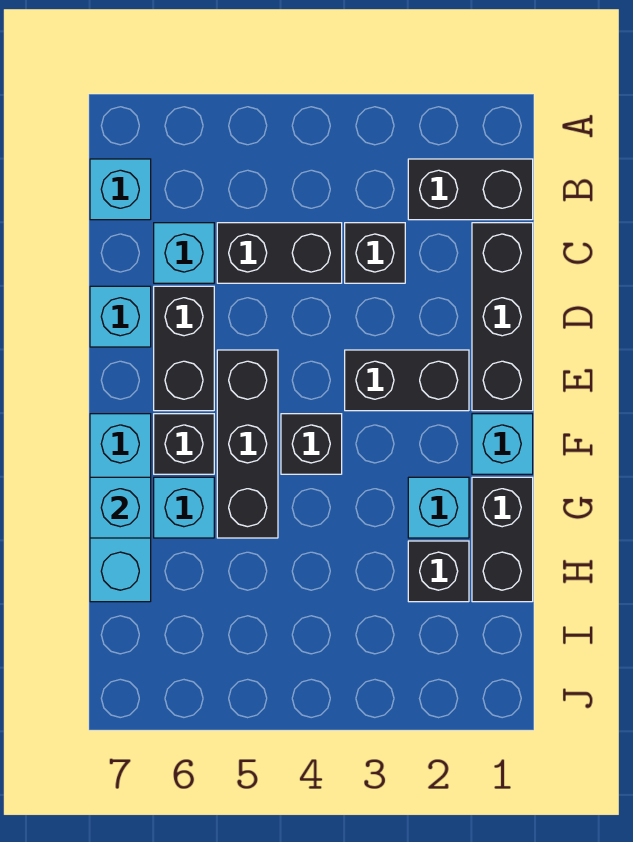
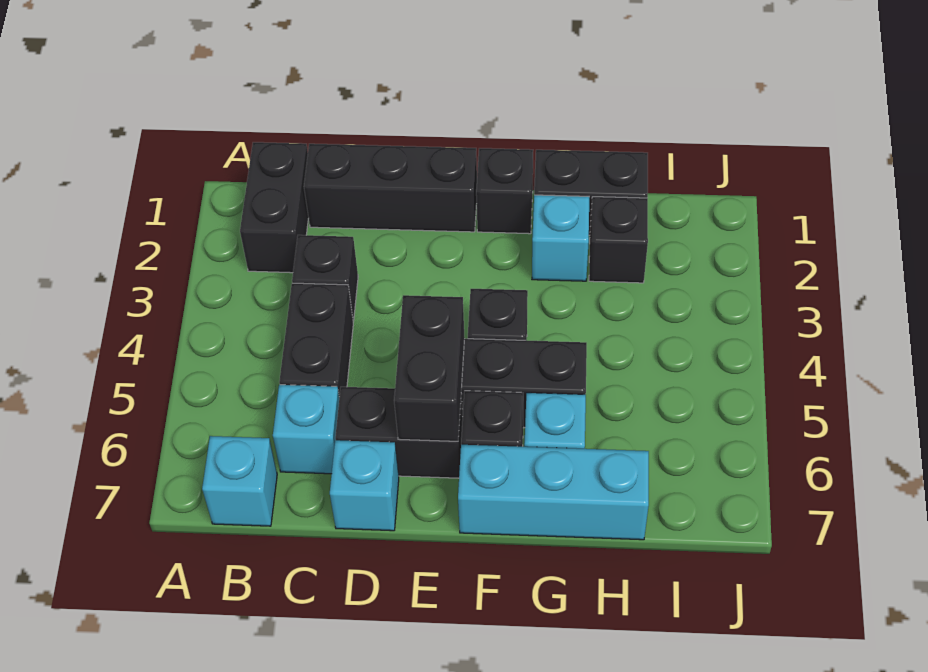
black brick E2:E3 level 1 -> black brick E5:E6 level 2
cyan brick F1 level 1 -> black brick F1 level 1
cyan brick G7 level 2 -> none

